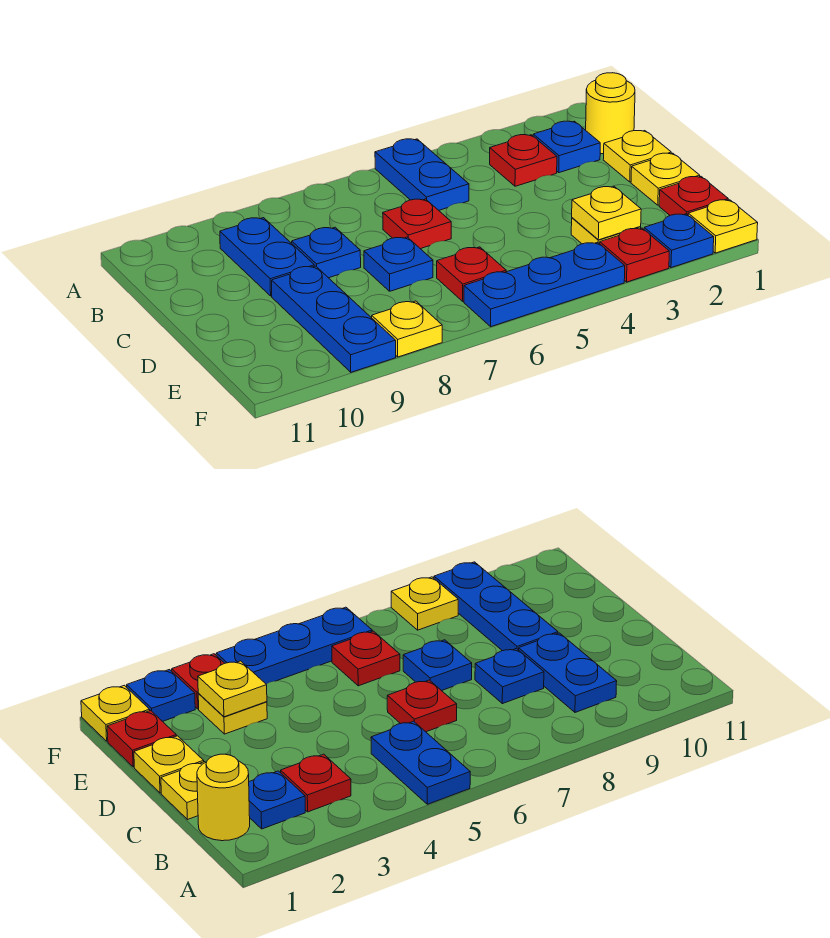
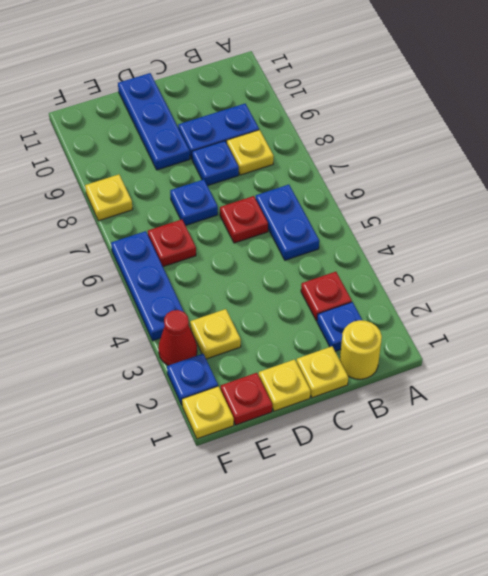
blue plate A5:B5 level 1 -> blue plate B5:B6 level 1
blue plate D9:F9 level 1 -> blue plate D9:D11 level 1
yellow plate E3 level 2 -> yellow plate B8 level 1
red plate F3 level 1 -> red cone F3 level 1

